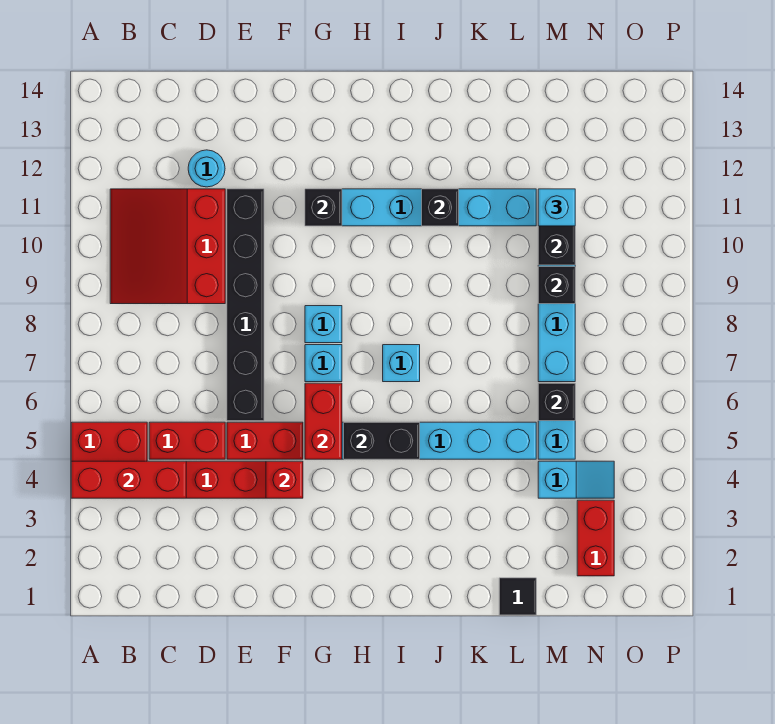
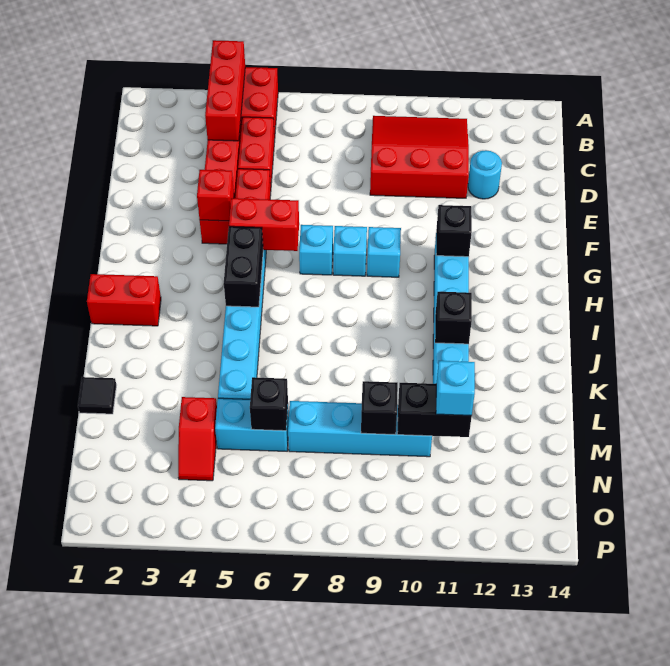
black brick E6:E11 level 1 -> none
cyan brick I7 level 1 -> cyan brick G9 level 1
cyan slope M4:N4 level 1 top M -> red slope M4:N4 level 1 top M
red brick N2:N3 level 1 -> red brick I1:I2 level 1

